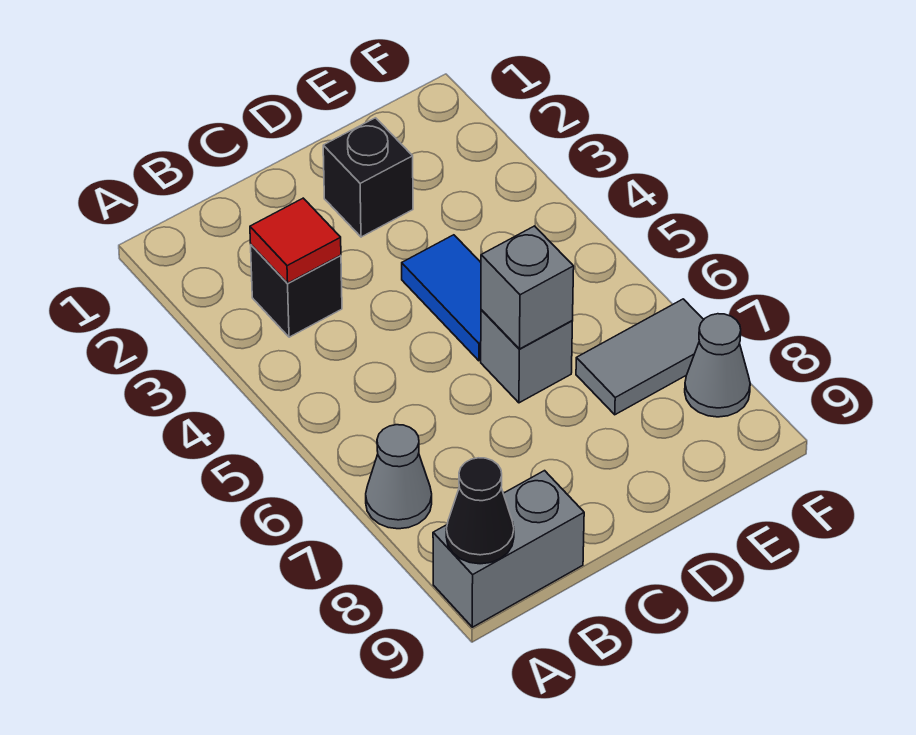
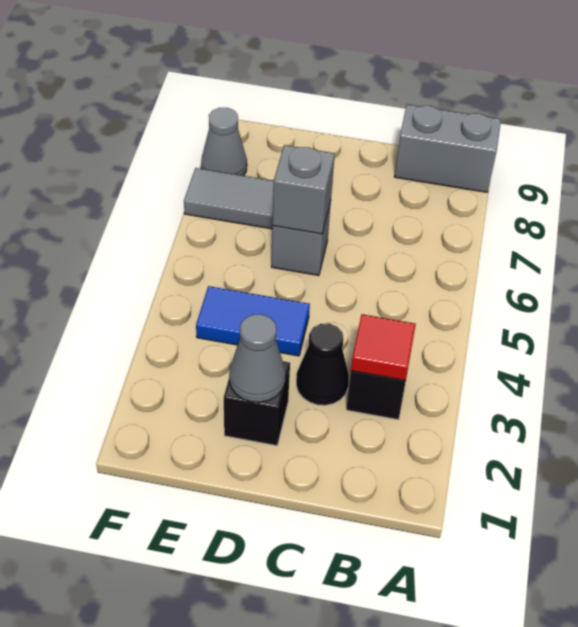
grey cone A7 level 1 -> grey cone D2 level 2
black cone A9 level 2 -> black cone C3 level 1
blue tile D4:D5 level 1 -> blue tile D4:E4 level 1

